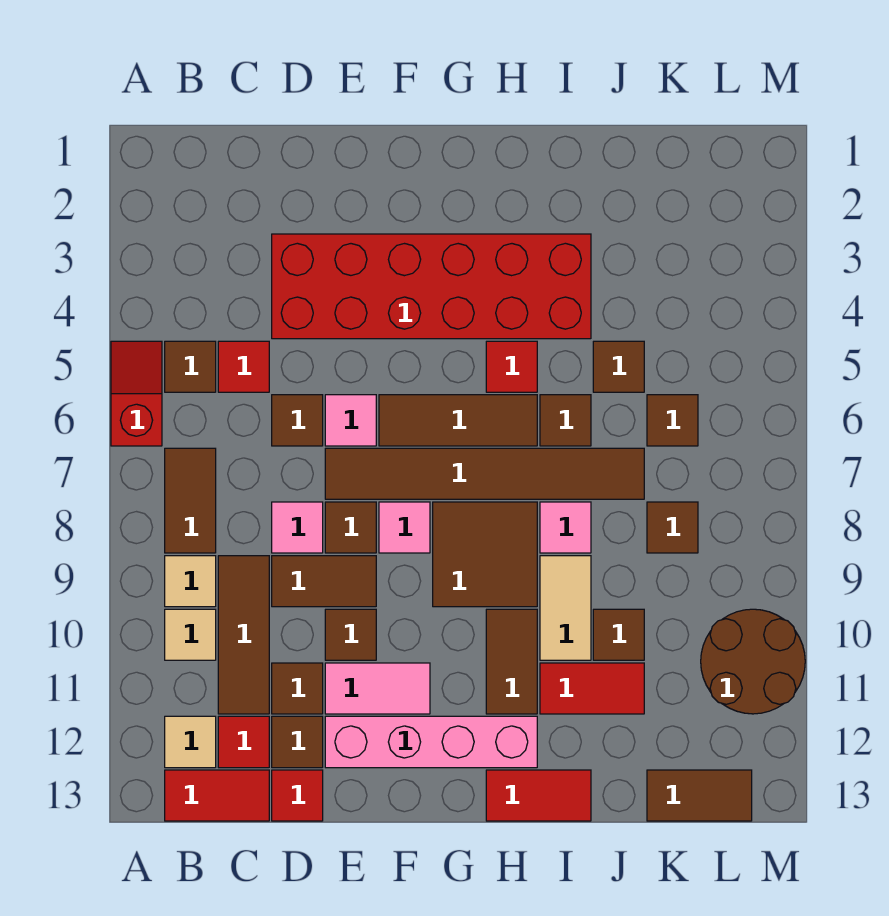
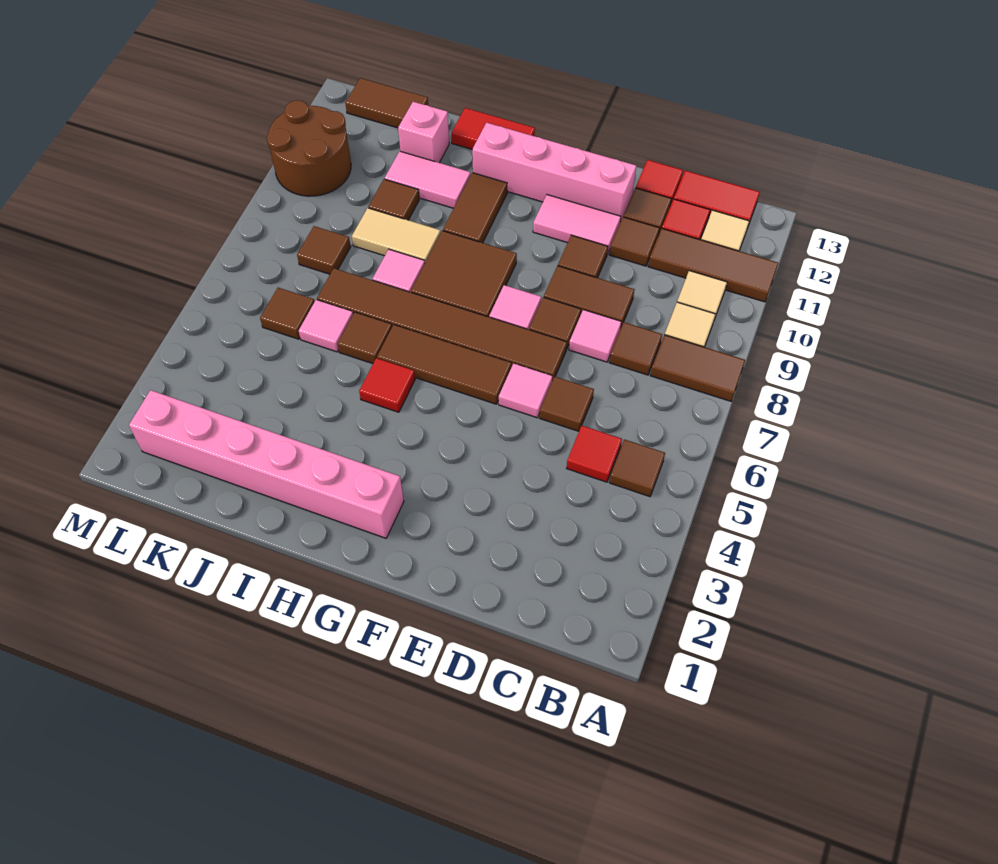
red slope A5:A6 level 1 top 6 -> none
brown tile B7:B8 level 1 -> brown tile A8:B8 level 1
brown tile C9:C11 level 1 -> brown tile A11:C11 level 1
red brick D3:I4 level 1 -> none
none -> pink brick G2:L2 level 1
tan tile I9:I10 level 1 -> tan tile I9:J9 level 1
red tile I11:J11 level 1 -> pink tile I11:J11 level 1
brown tile J5 level 1 -> brown tile C8 level 1
none -> pink tile J6 level 1
none -> pink brick J12 level 1

